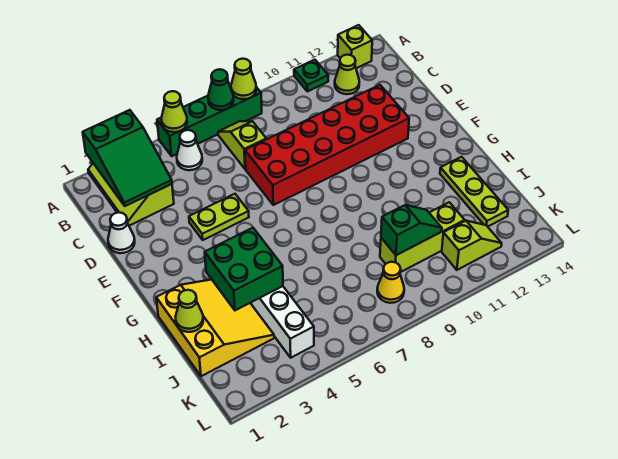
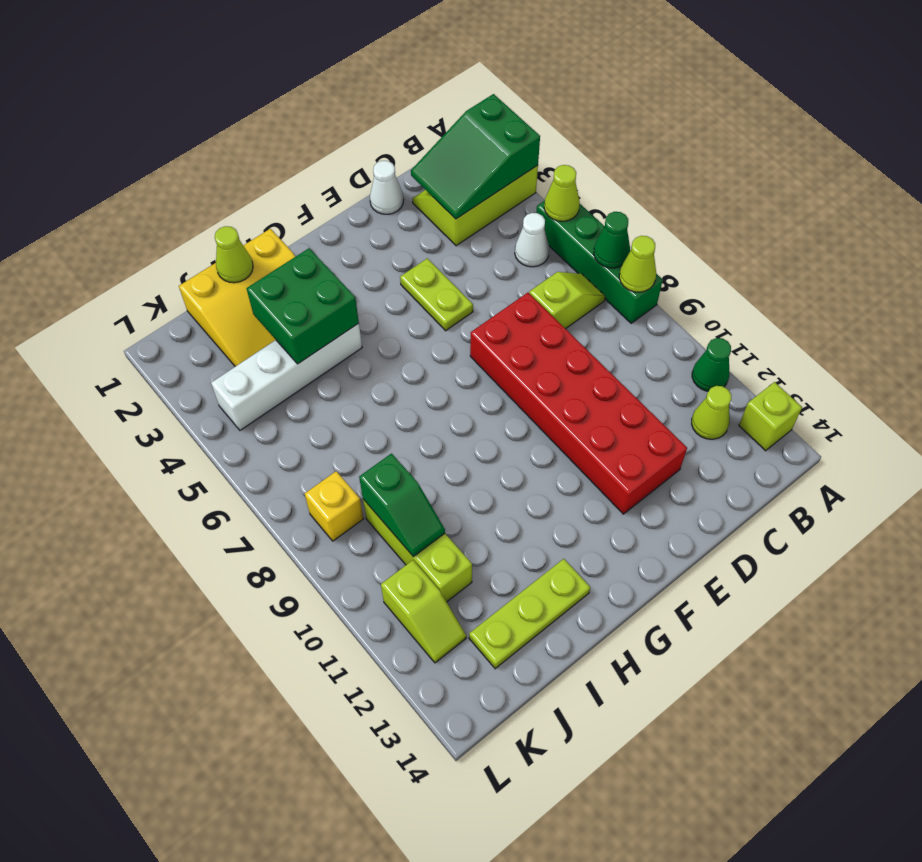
green plate A11 level 1 -> green cone A11 level 1
yellow cone K8 level 1 -> yellow brick K8 level 1

